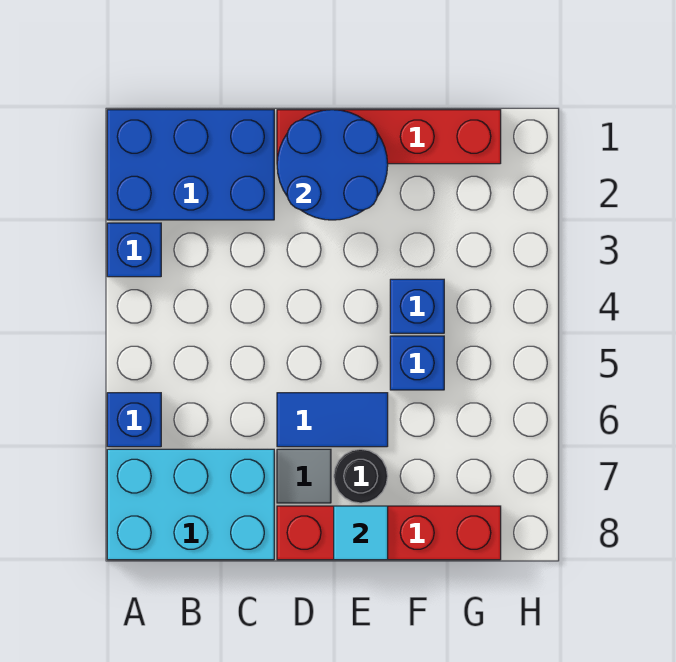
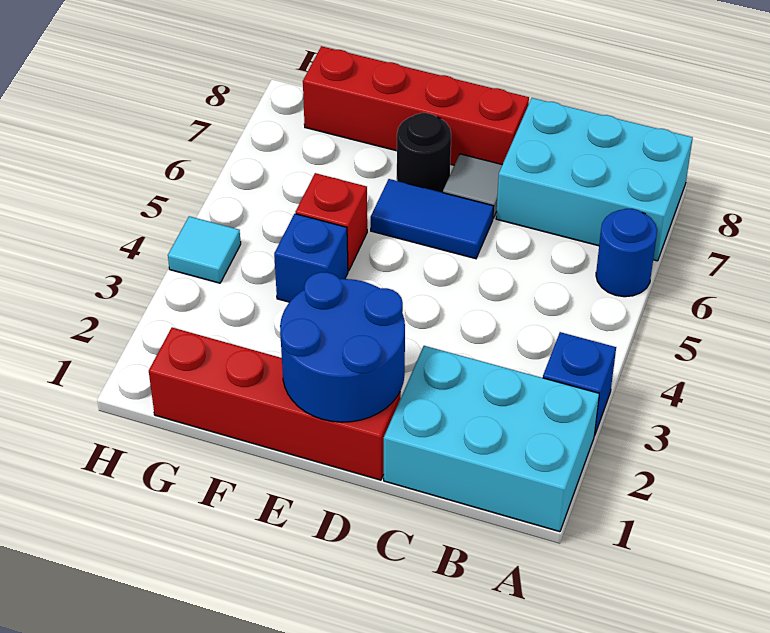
blue brick A1:C2 level 1 -> cyan brick A1:C2 level 1
blue brick A6 level 1 -> blue round brick A6 level 1
cyan tile E8 level 2 -> cyan tile H4 level 1
blue brick F5 level 1 -> red brick F5 level 1

